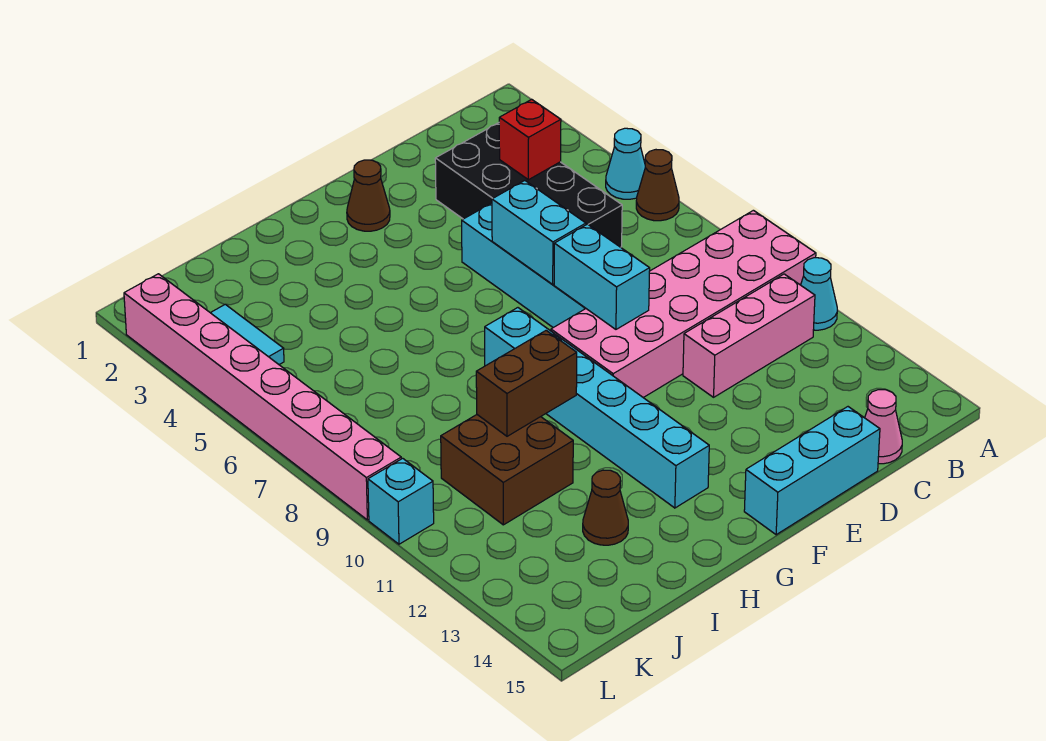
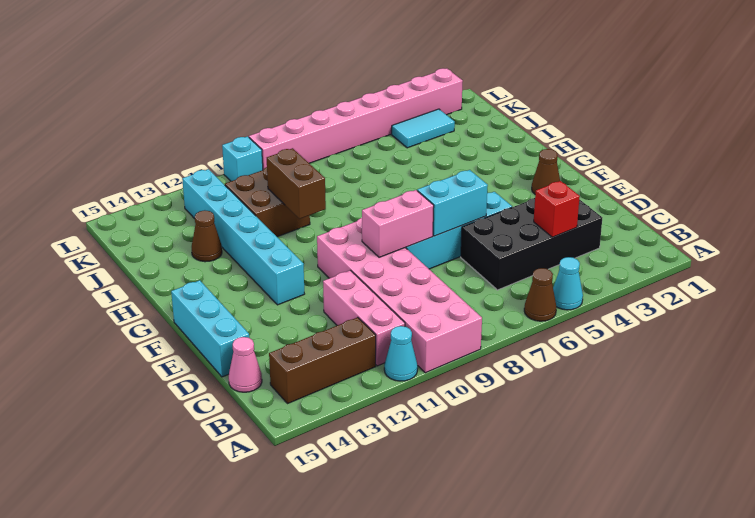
none -> brown brick B12:B14 level 1
cyan brick E8:E9 level 2 -> pink brick E8:E9 level 2
cyan brick G8:G13 level 1 -> cyan brick F12:K12 level 1

